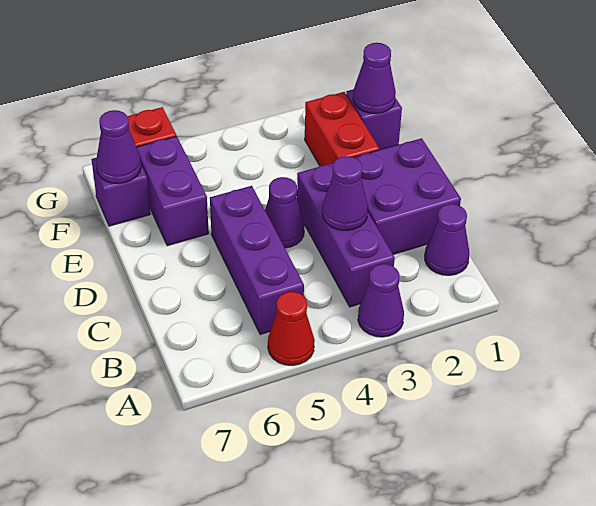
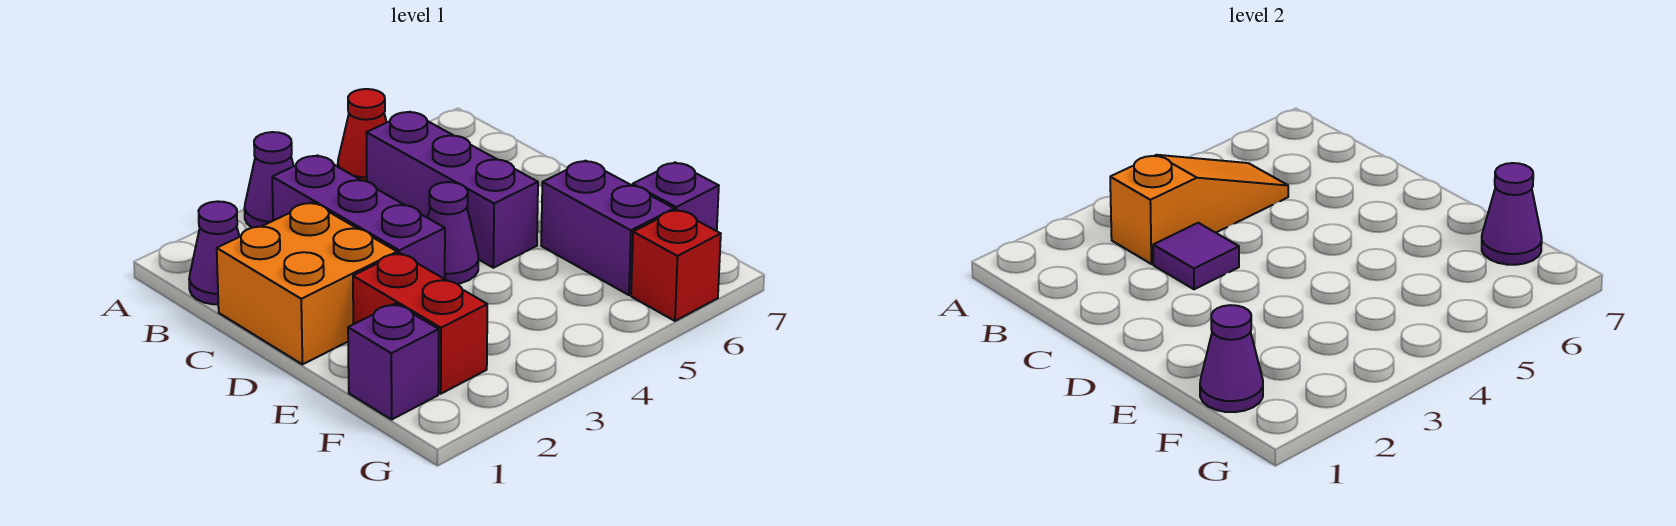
none -> orange slope B3:B5 level 2 top 3
purple brick C1:D2 level 1 -> orange brick C1:D2 level 1
purple cone C3 level 2 -> purple tile C3 level 2

